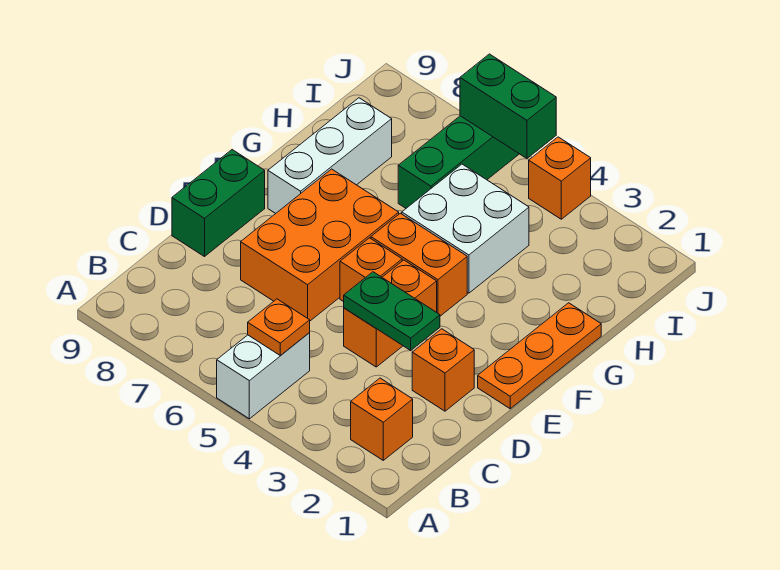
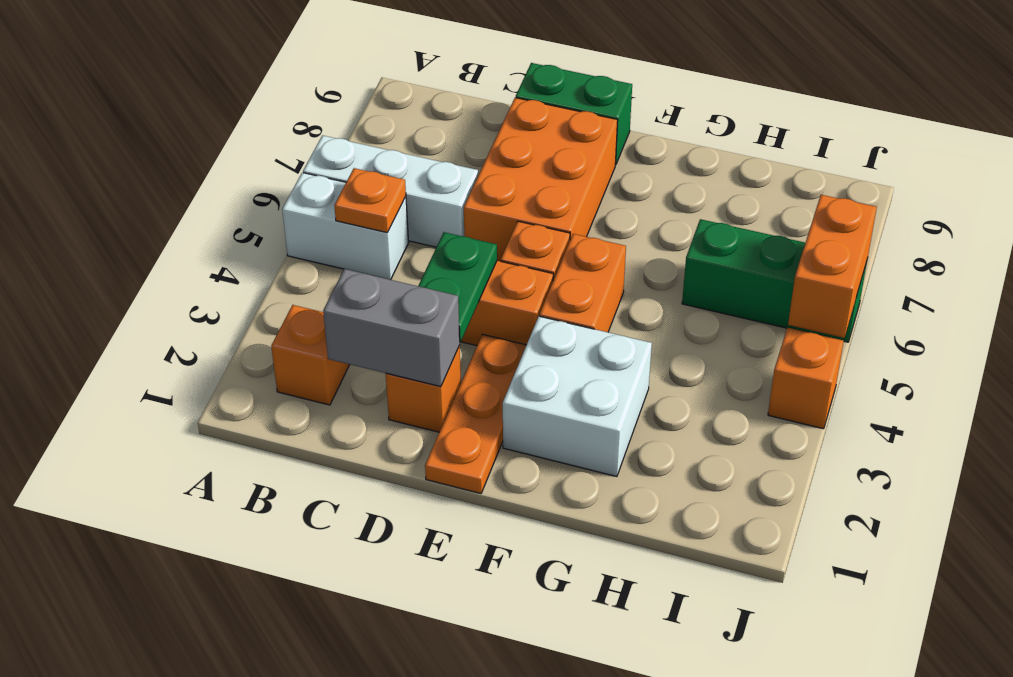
none -> grey brick C2:D2 level 2
orange brick D6:F7 level 1 -> orange brick D6:E8 level 1
orange plate E1:G1 level 1 -> orange plate E1:E3 level 1
white brick F8:H8 level 1 -> white brick A6:C6 level 1
white brick G4:H5 level 1 -> white brick F2:G3 level 1
green brick J5:J6 level 2 -> orange brick J5:J6 level 2

